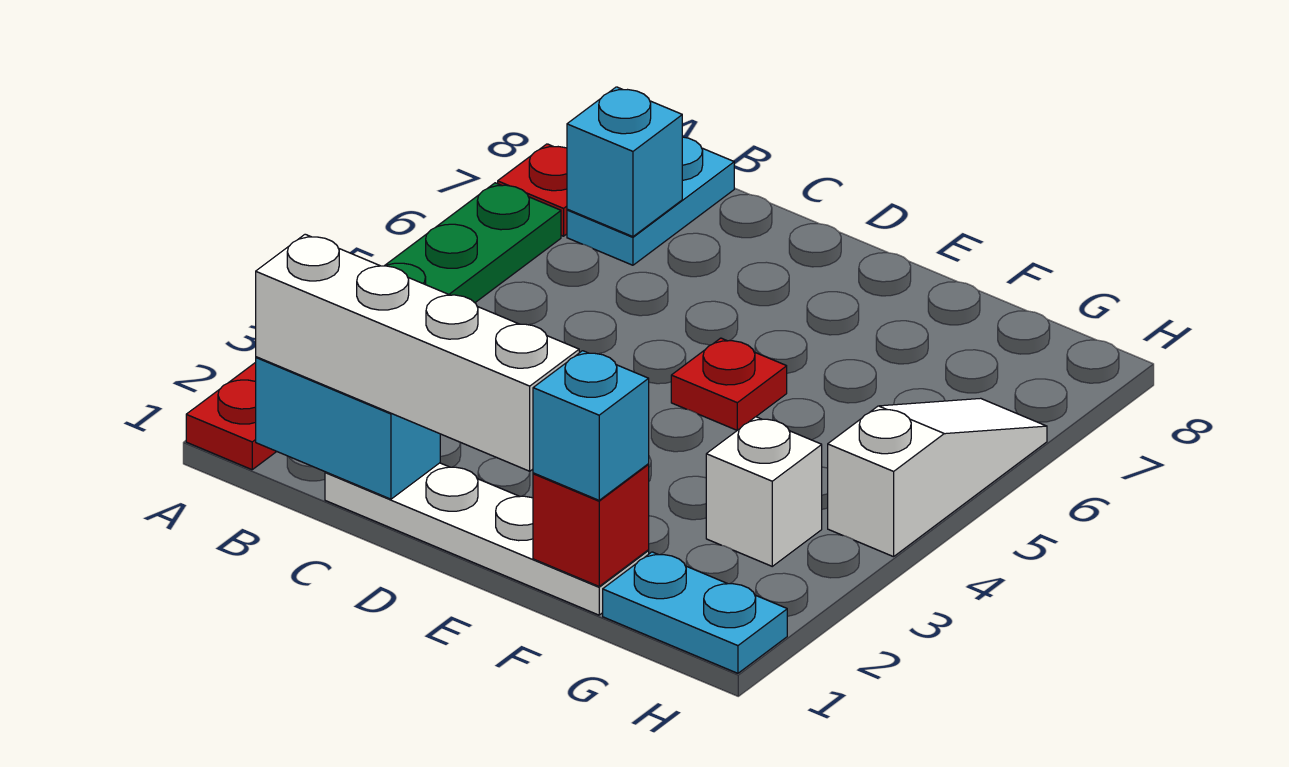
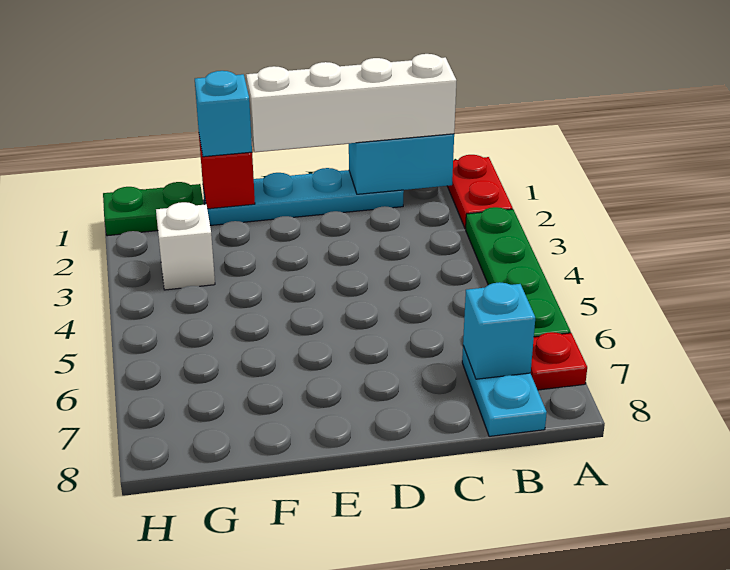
white plate C1:F1 level 1 -> cyan plate C1:F1 level 1
red plate E5 level 1 -> none
cyan plate G1:H1 level 1 -> green plate G1:H1 level 1
white slope H4:H6 level 1 top 4 -> none

